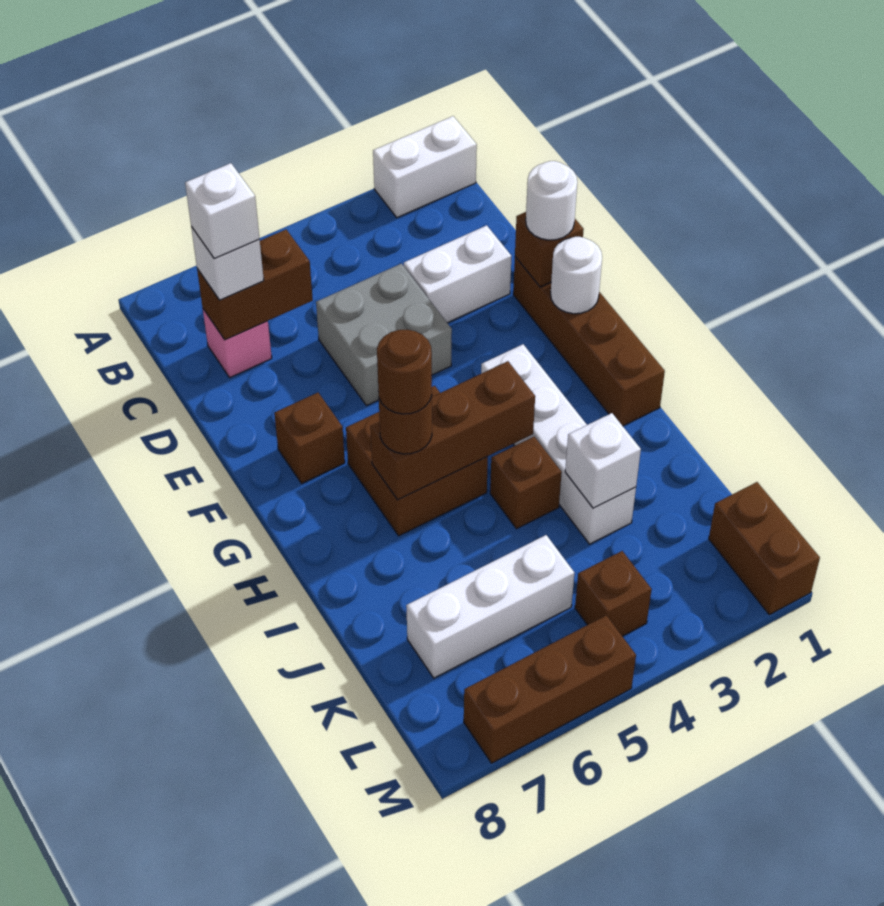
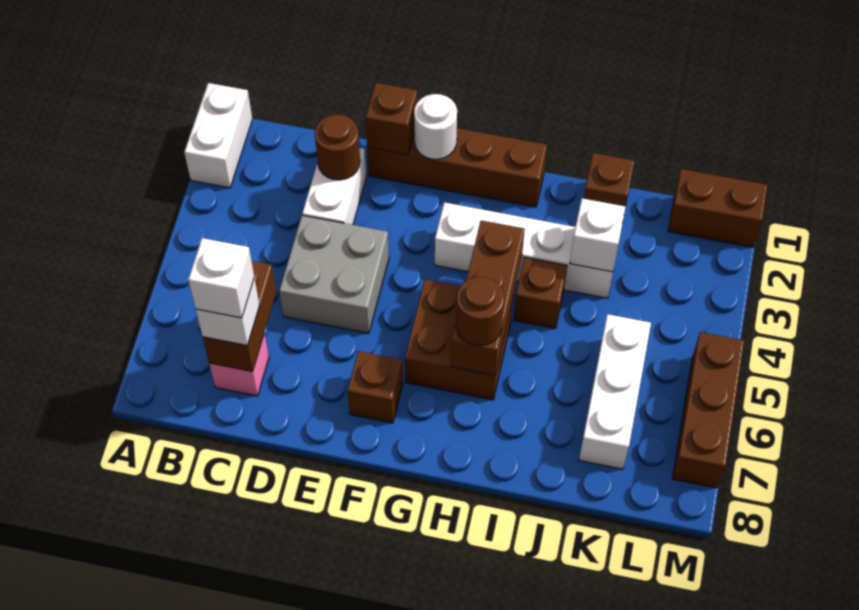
white round brick E1 level 3 -> none
brown round brick H6 level 4 -> brown round brick D2 level 2
brown brick L4 level 1 -> brown brick J1 level 1

